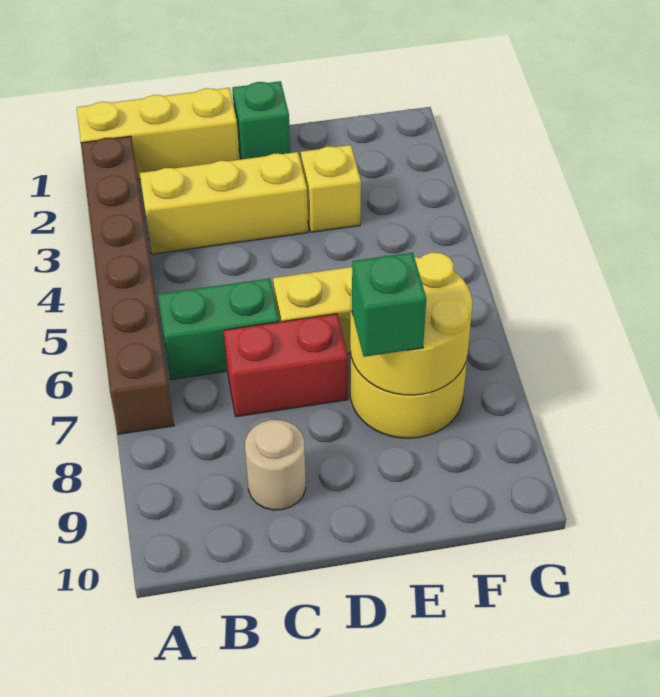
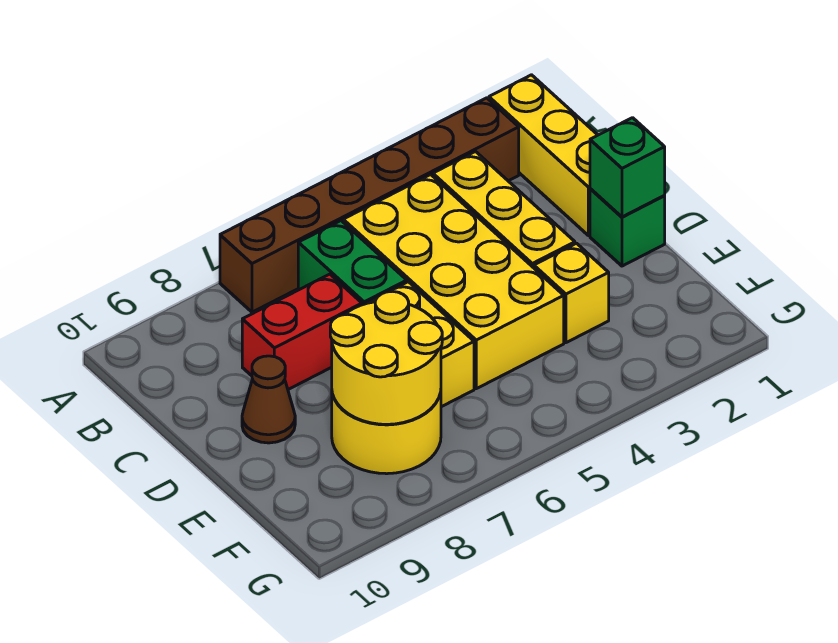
none -> yellow brick B4:E5 level 1
red brick C7:D7 level 1 -> red brick C7:C8 level 1
tan round brick C9 level 1 -> none
none -> brown cone D9 level 1
green brick E8 level 3 -> green brick D1 level 2

